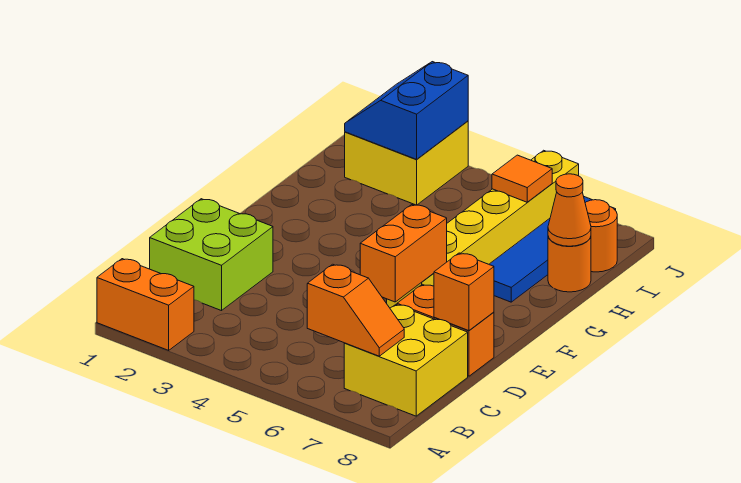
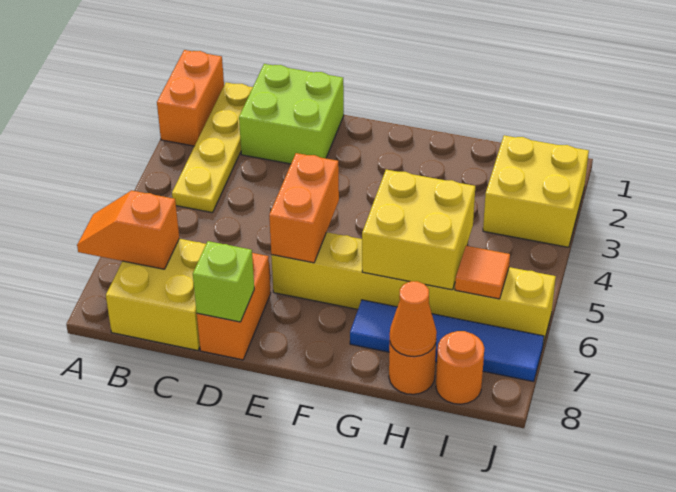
none -> yellow plate B1:B4 level 1
orange slope B6:B7 level 2 top 6 -> orange slope A7:B7 level 2 top B
orange brick D6:E6 level 2 -> orange brick E5:E6 level 2
orange brick D8 level 2 -> lime brick D8 level 2
none -> yellow brick G5:H6 level 2
blue slope I2:J3 level 2 top 3 -> none

